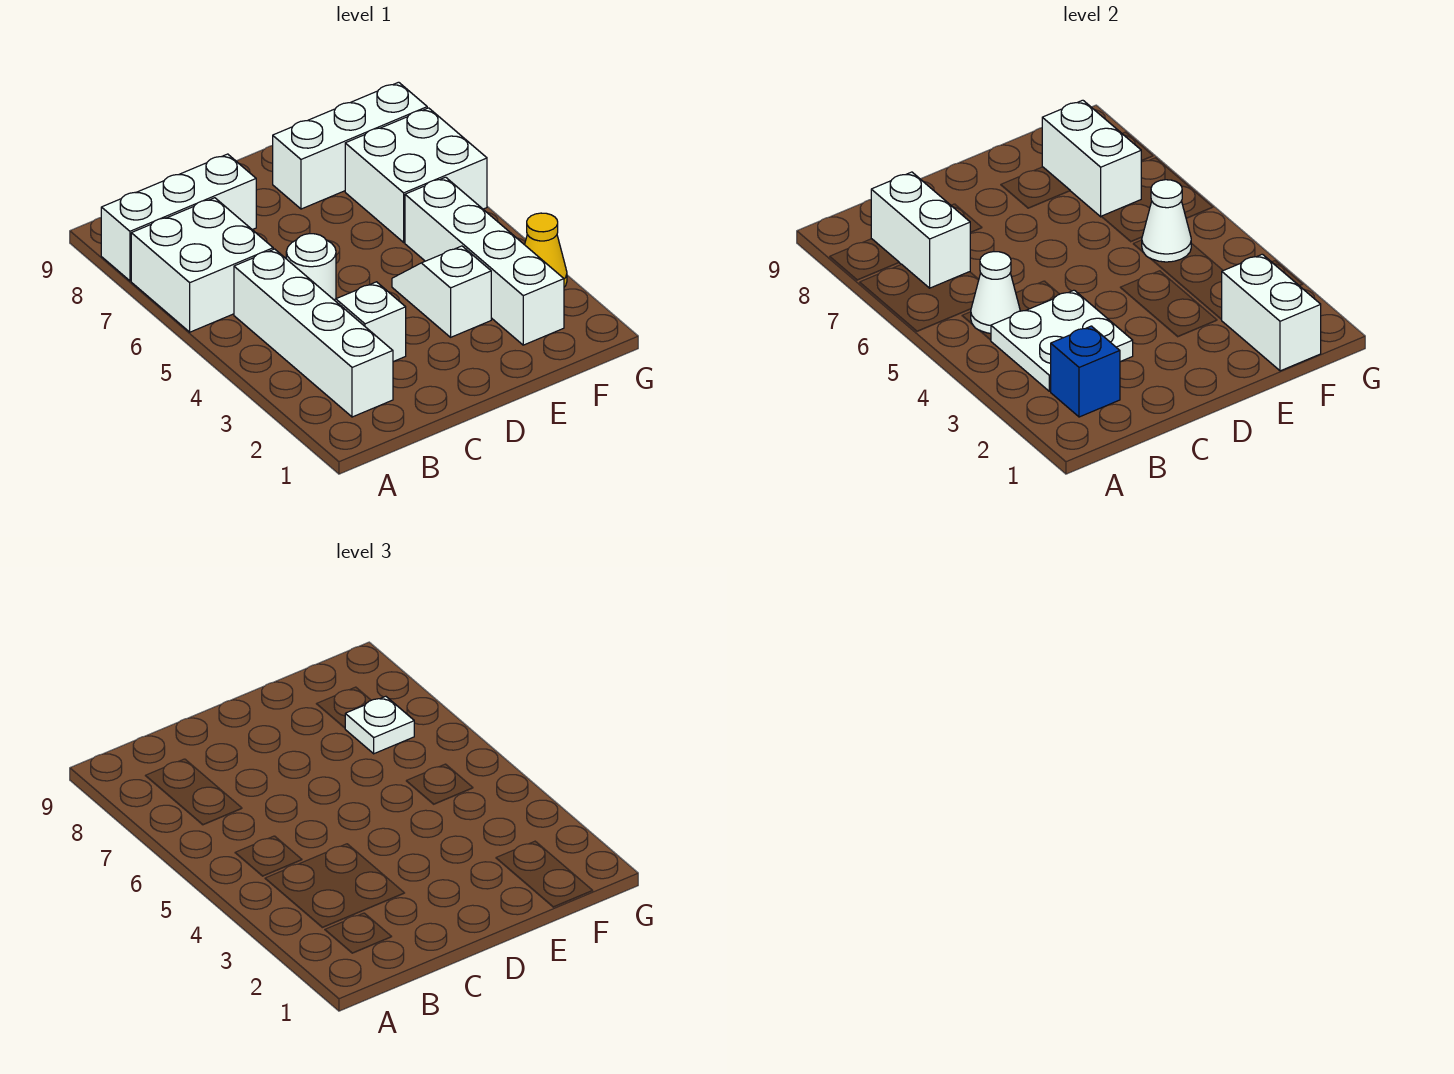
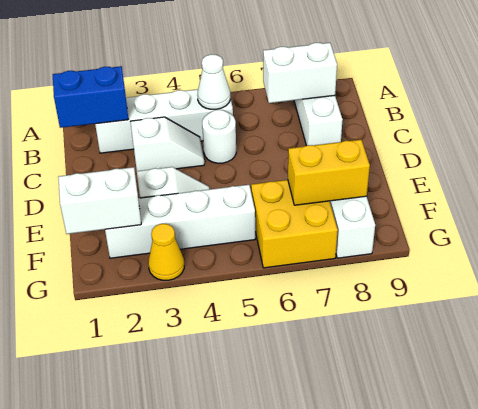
white brick A6:B7 level 1 -> none
blue brick B2 level 2 -> blue brick B1:B2 level 2
white plate B3:C4 level 2 -> none
white cone F5 level 2 -> none
white brick F6:G7 level 1 -> yellow brick F6:G7 level 1
white brick F7:F8 level 2 -> yellow brick F7:F8 level 2
white plate F7 level 3 -> none

